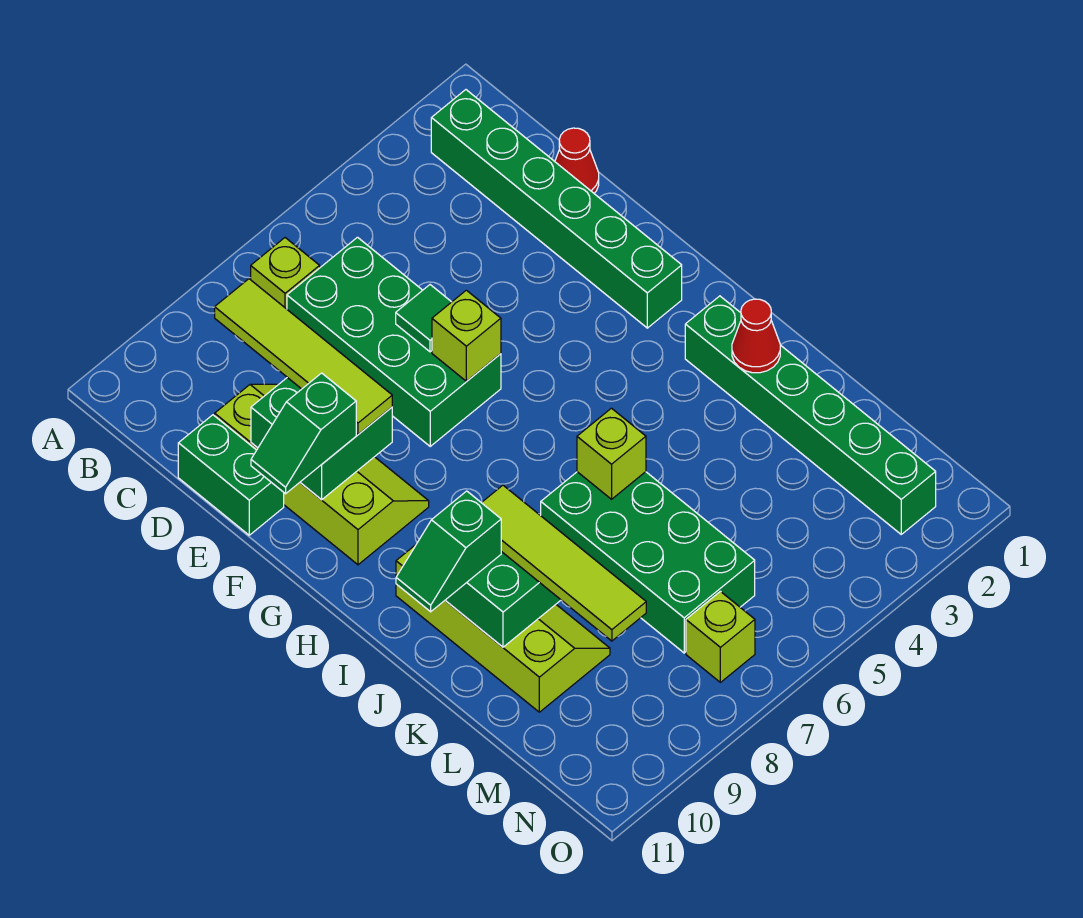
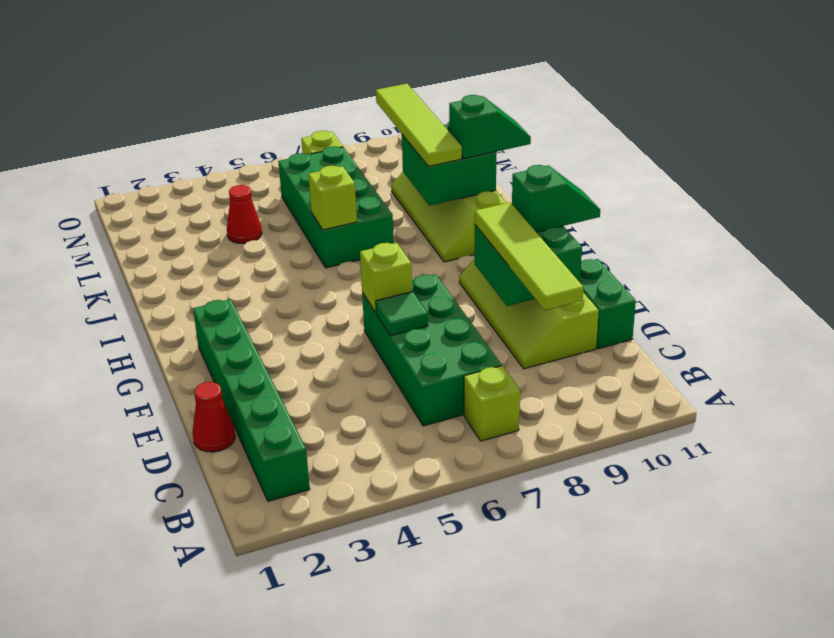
green brick I2:N2 level 1 -> none
red cone J2 level 2 -> red cone L4 level 1

